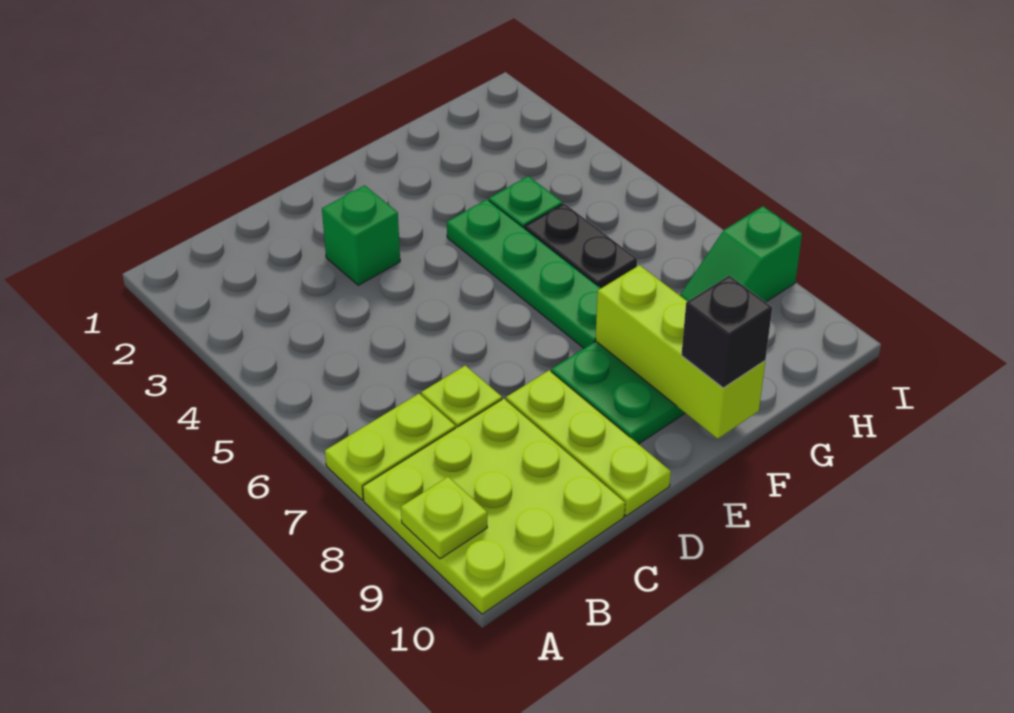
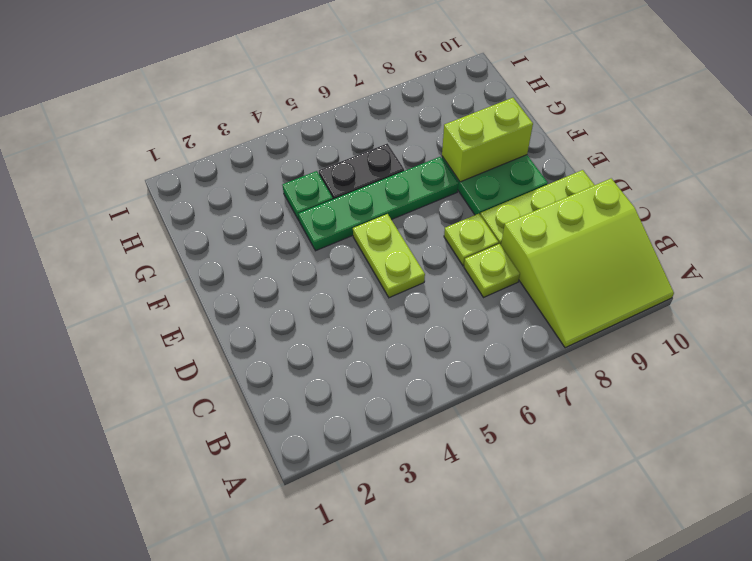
lime plate A7:B7 level 1 -> lime plate D5:E5 level 1
lime plate A8:C10 level 1 -> lime slope A8:C10 level 1 top C
lime plate A9 level 2 -> lime plate D7 level 1
green brick D3 level 1 -> none
lime brick F8:F10 level 2 -> lime brick F8:F9 level 2
black brick F10 level 3 -> none
green slope H8:I8 level 1 top I -> none

